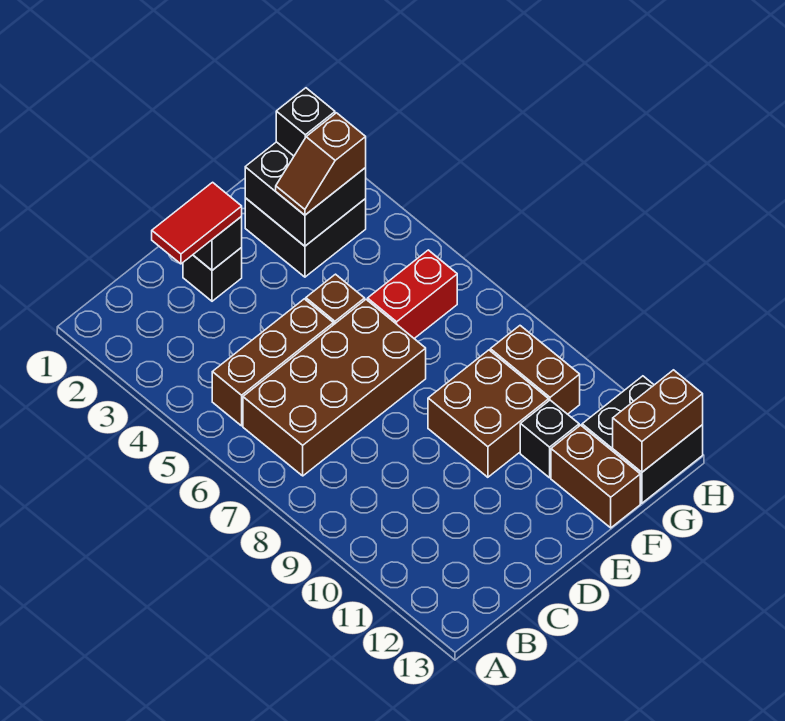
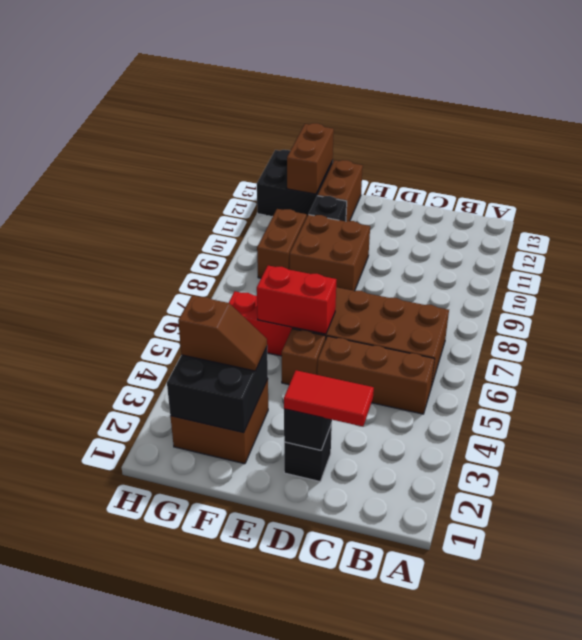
none -> red brick E6:F6 level 2
black brick F2:G3 level 1 -> brown brick F2:G3 level 1
black brick G2 level 3 -> none
brown brick G13:H13 level 2 -> brown brick G12:G13 level 2

